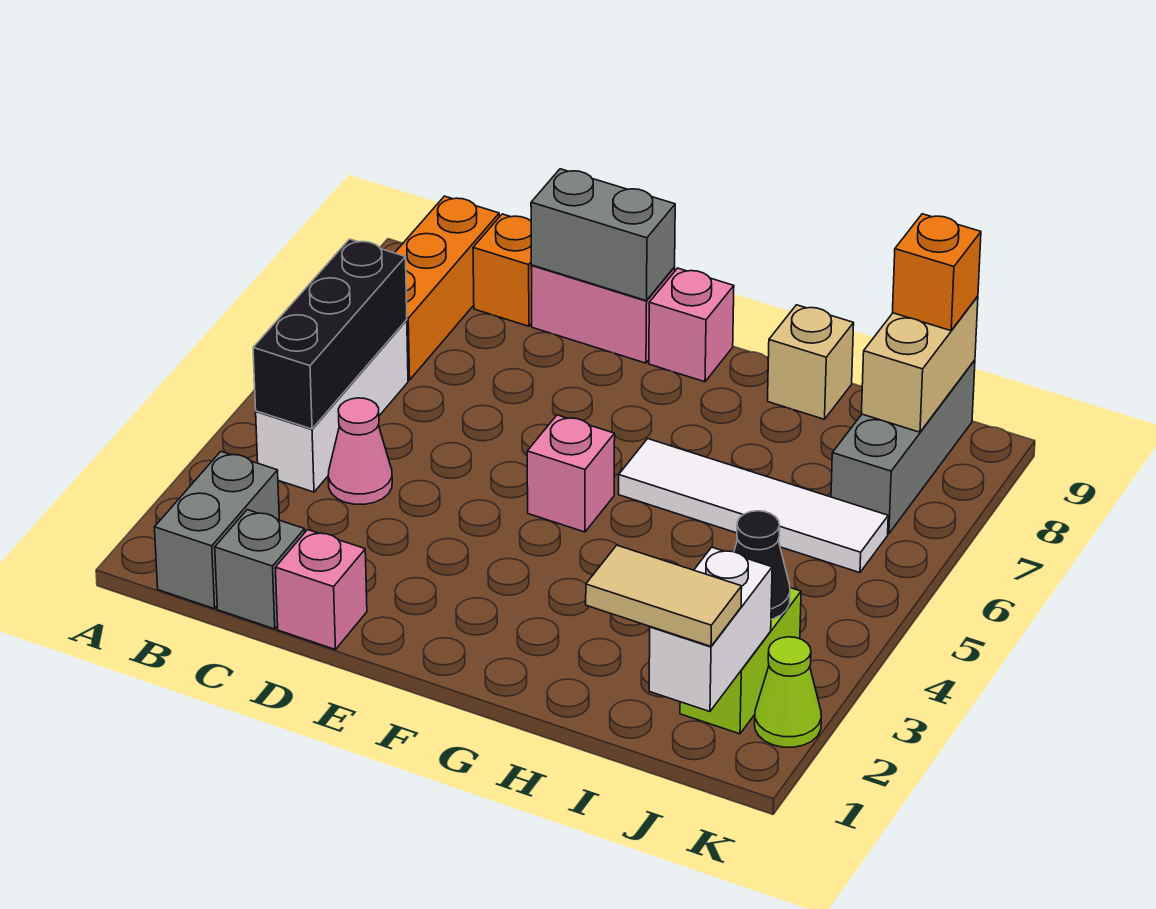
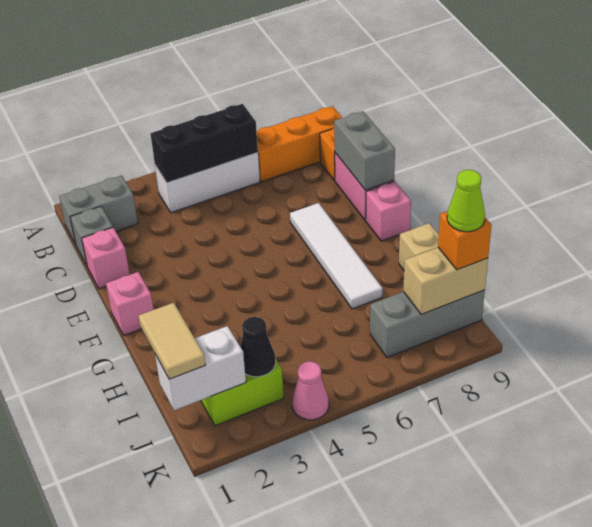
pink cone C4 level 1 -> pink cone K4 level 1
pink brick F5 level 1 -> pink brick F1 level 1
white tile G6:J6 level 1 -> white tile E7:H7 level 1
lime cone K2 level 1 -> lime cone J9 level 4

